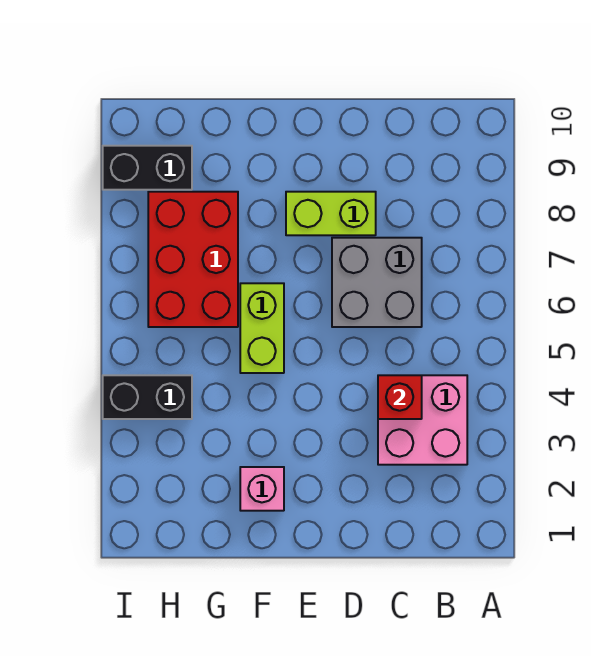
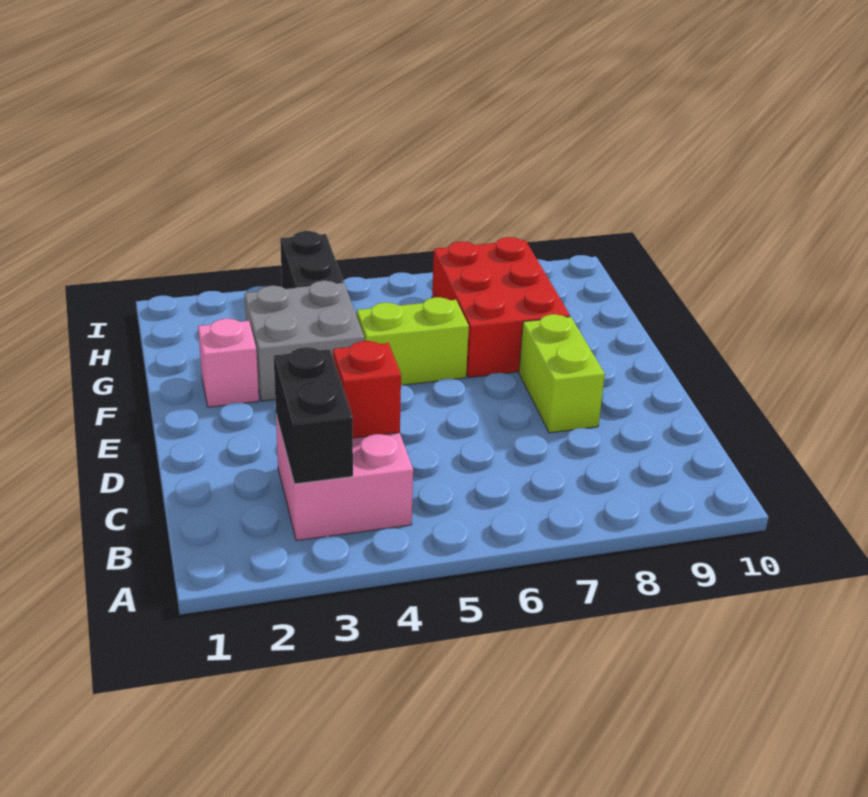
grey brick C6:D7 level 1 -> grey brick F3:G4 level 1
red brick G6:H8 level 1 -> red brick F7:H8 level 1
black brick H9:I9 level 1 -> black brick B3:C3 level 2

